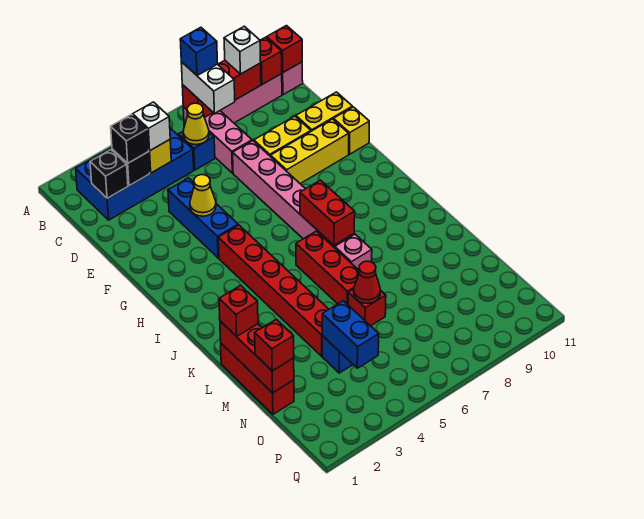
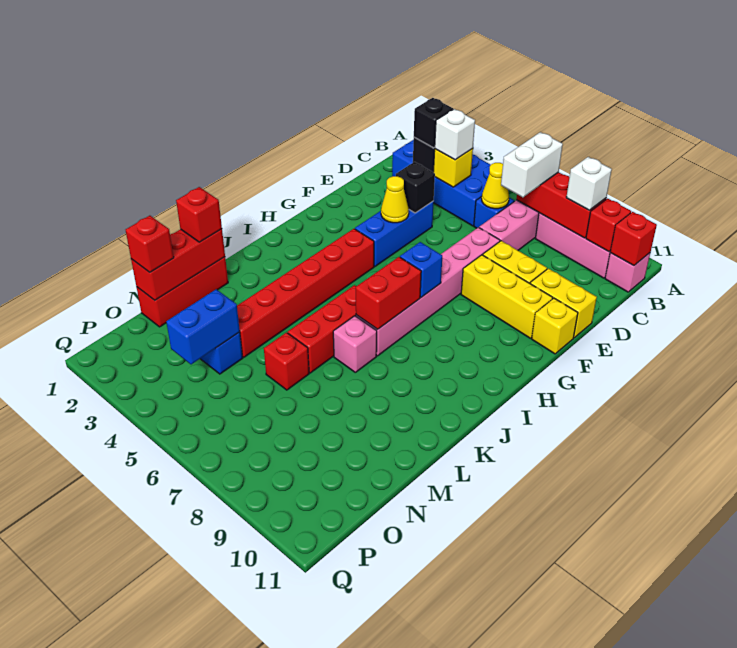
blue brick B7 level 4 -> blue brick H7 level 2
black brick C2 level 2 -> black brick E4 level 2
red cone M6 level 2 -> none

